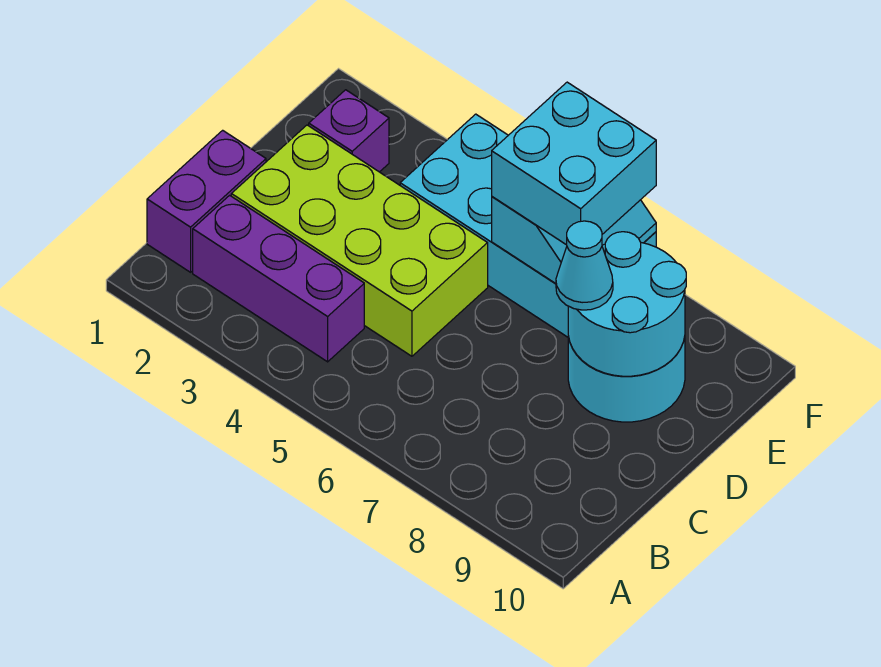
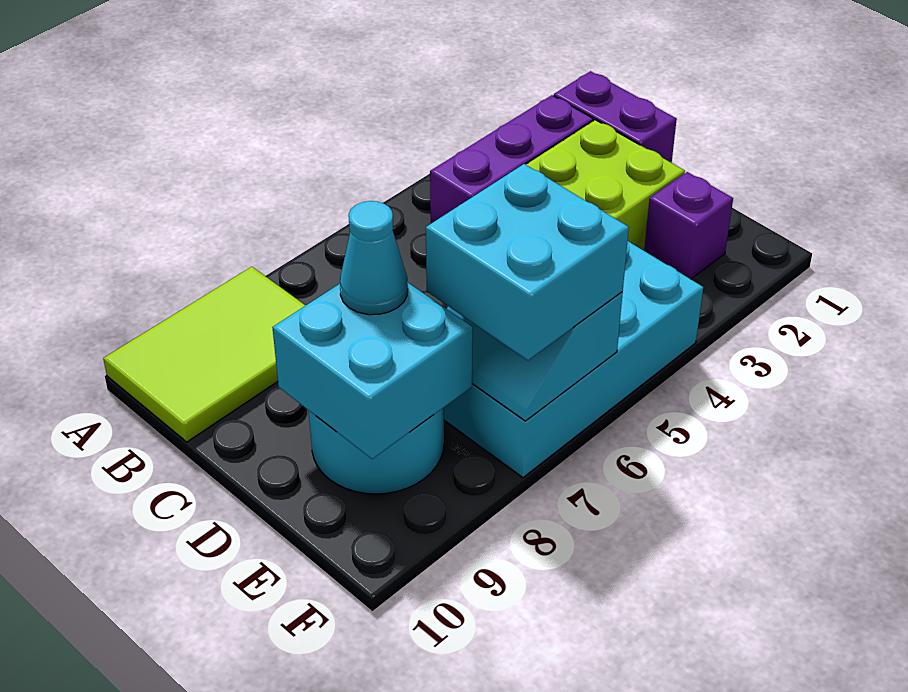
none -> lime tile A8:B10 level 1
cyan round brick D8:E9 level 2 -> cyan brick D8:E9 level 2

